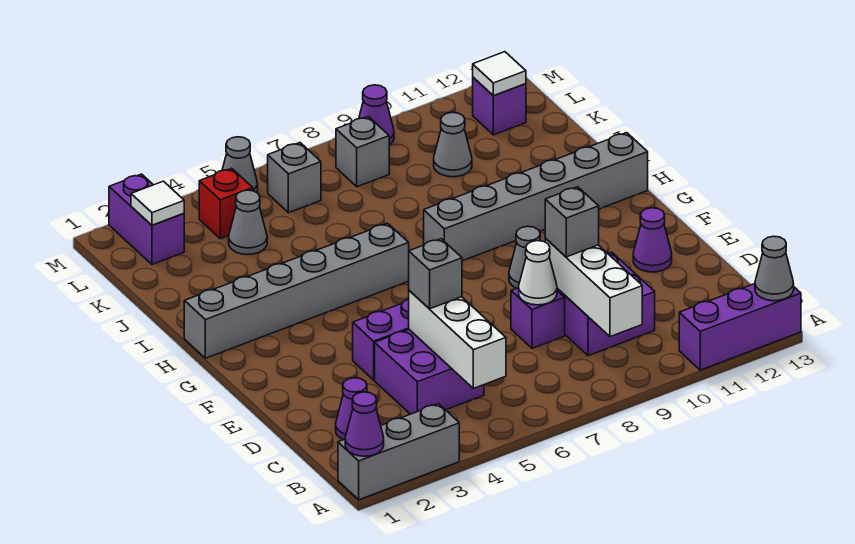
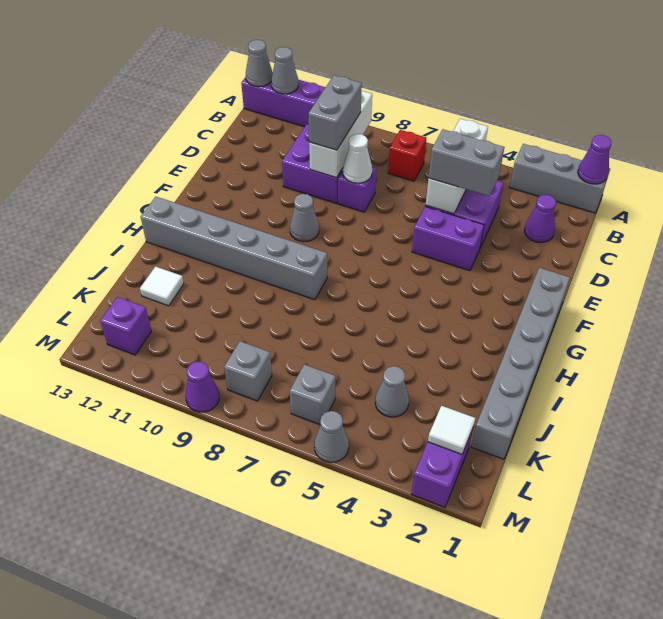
grey brick D5 level 3 -> grey brick D4:D5 level 3
grey brick D9 level 3 -> grey brick C9:D9 level 3
purple cone E12 level 1 -> none
grey brick H1:H6 level 1 -> grey brick F1:K1 level 1
grey cone K10 level 1 -> grey cone A12 level 2
red brick L4 level 1 -> red brick B7 level 1
white tile L12 level 2 -> white tile J12 level 1

